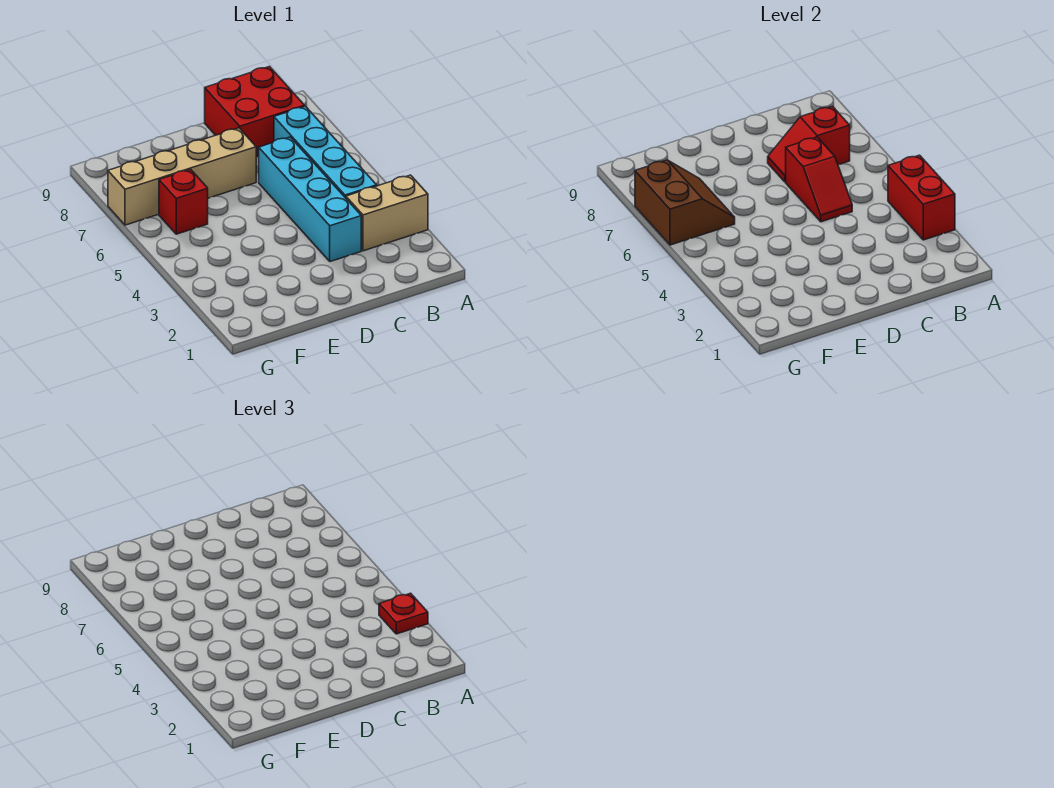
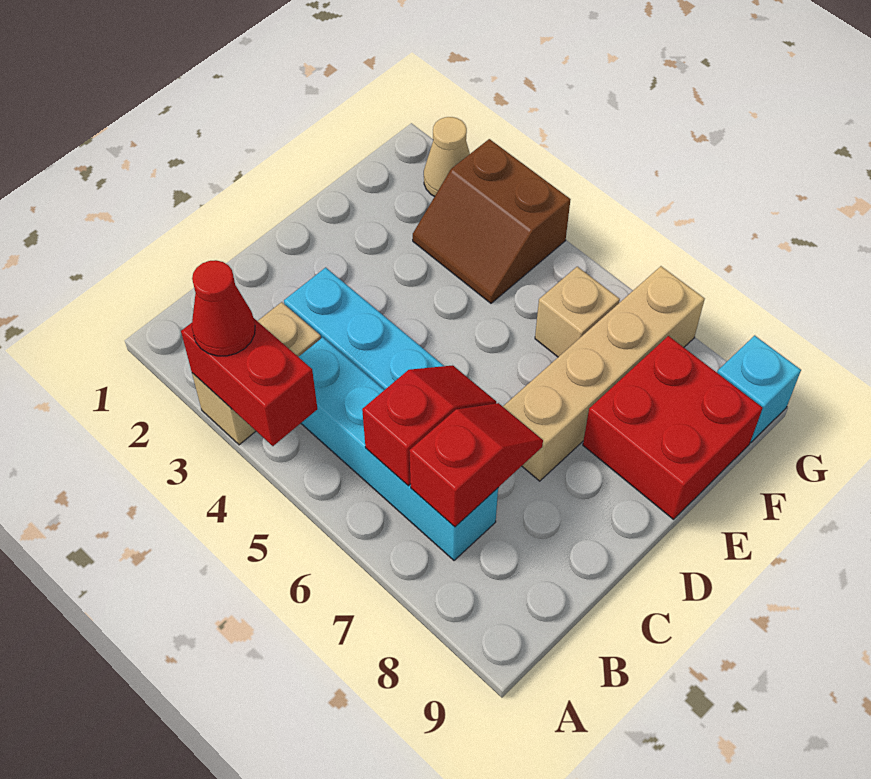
red plate A3 level 3 -> red cone A3 level 3
red brick B8:C9 level 1 -> red brick E8:F9 level 1
red slope C5:C6 level 2 top 6 -> red slope B6:C6 level 2 top B
red brick F6 level 1 -> tan brick F6 level 1
brown slope F6:G7 level 2 top G -> brown slope F3:G4 level 1 top G
none -> tan cone G2 level 1
none -> cyan brick G9 level 1

